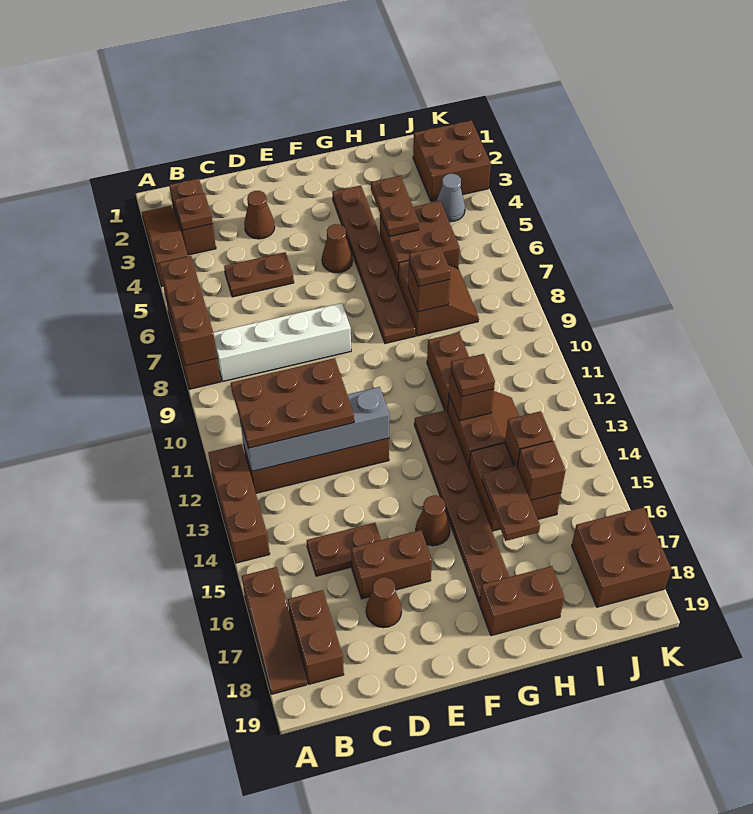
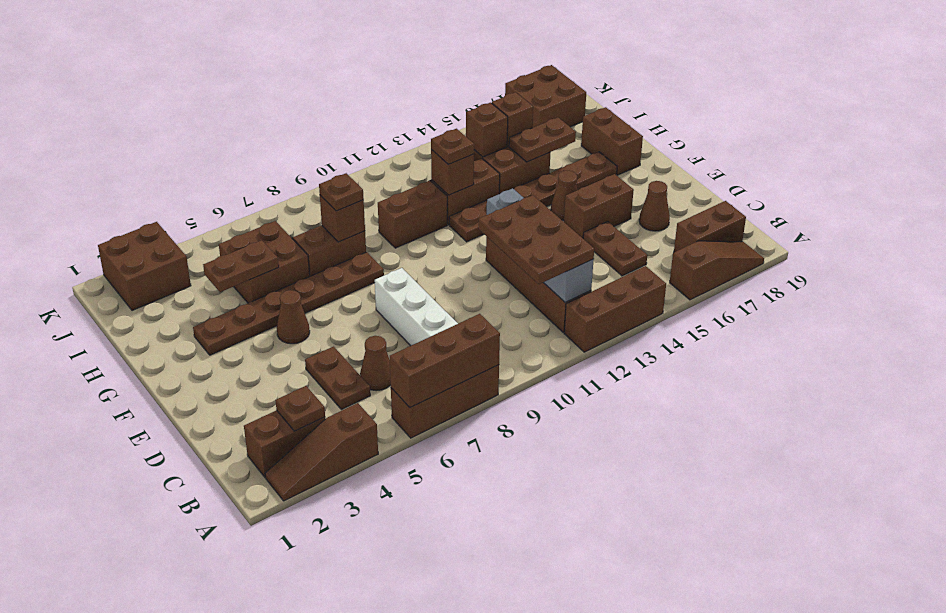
brown cone D3 level 1 -> brown cone C6 level 1
brown brick D16:E16 level 1 -> brown brick E15:E16 level 1
grey cone J4 level 1 -> none

